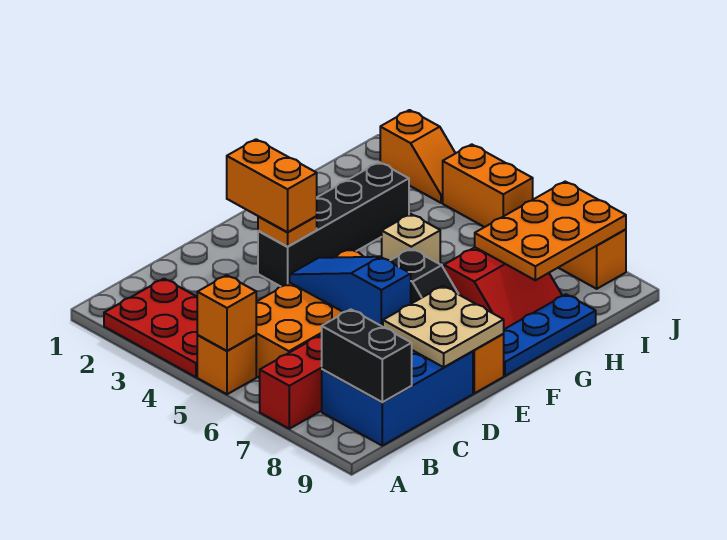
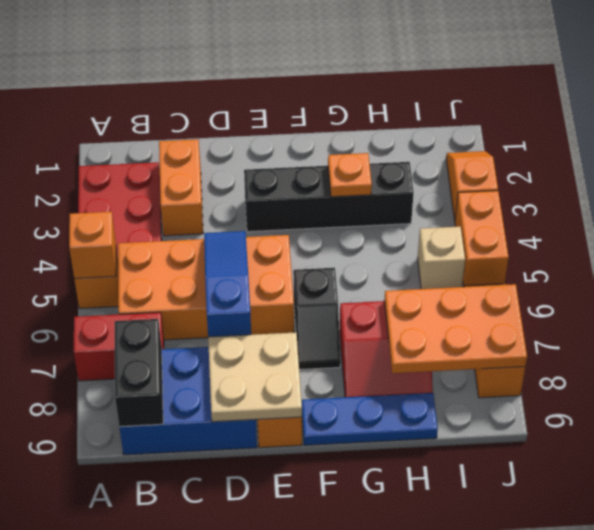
orange brick E2:E3 level 3 -> orange brick C2:C3 level 1
orange plate E3 level 2 -> orange plate G3 level 2
tan brick G5 level 1 -> tan brick I5 level 1
orange slope J2:J3 level 1 top 2 -> orange slope J2:J3 level 1 top 3

